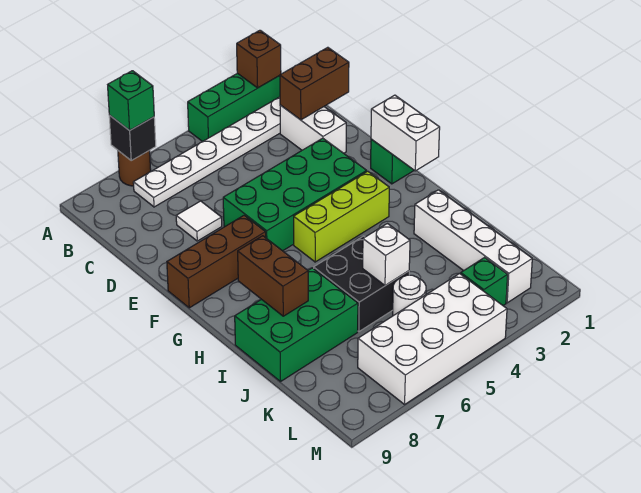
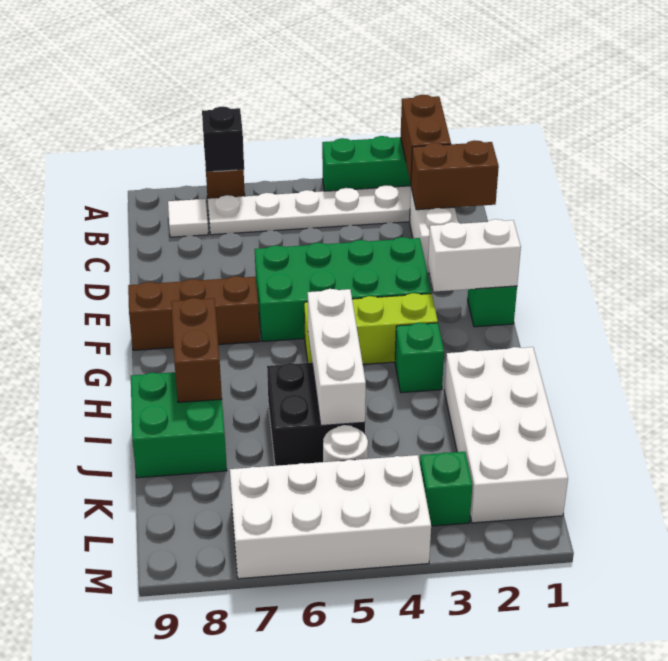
brown brick A2 level 2 -> brown brick A2:B2 level 2
green brick A7 level 3 -> green brick H3 level 1
white tile D7 level 1 -> white tile B8 level 1
white brick F1:G1 level 2 -> white brick F1:F2 level 2
white brick I2:L2 level 1 -> white brick I1:L2 level 1
green brick I7:J9 level 1 -> green brick I8:J9 level 1
white brick J5 level 2 -> white brick H5:J5 level 2

